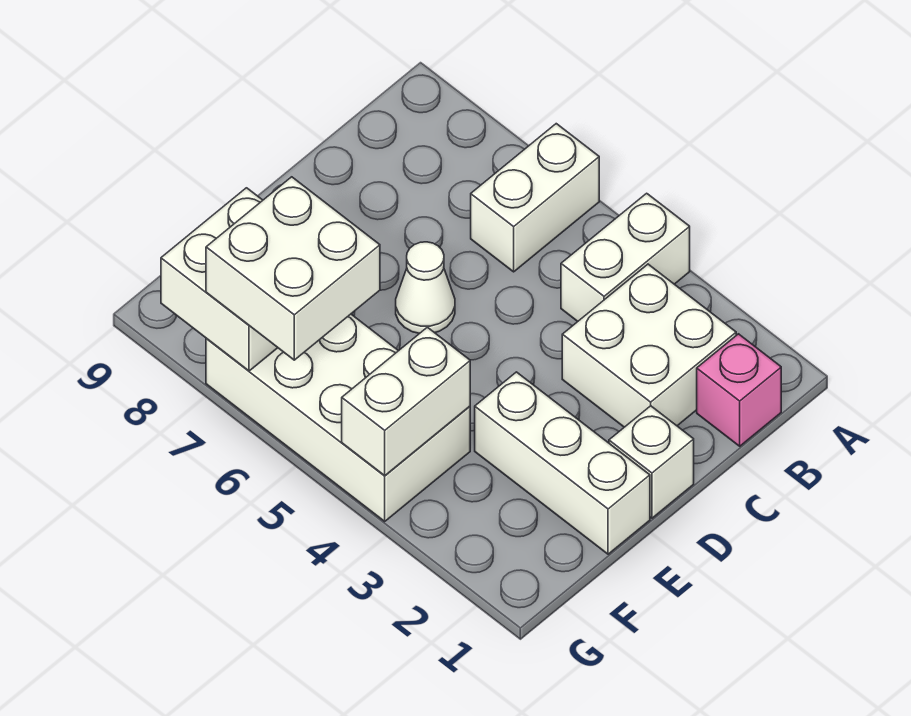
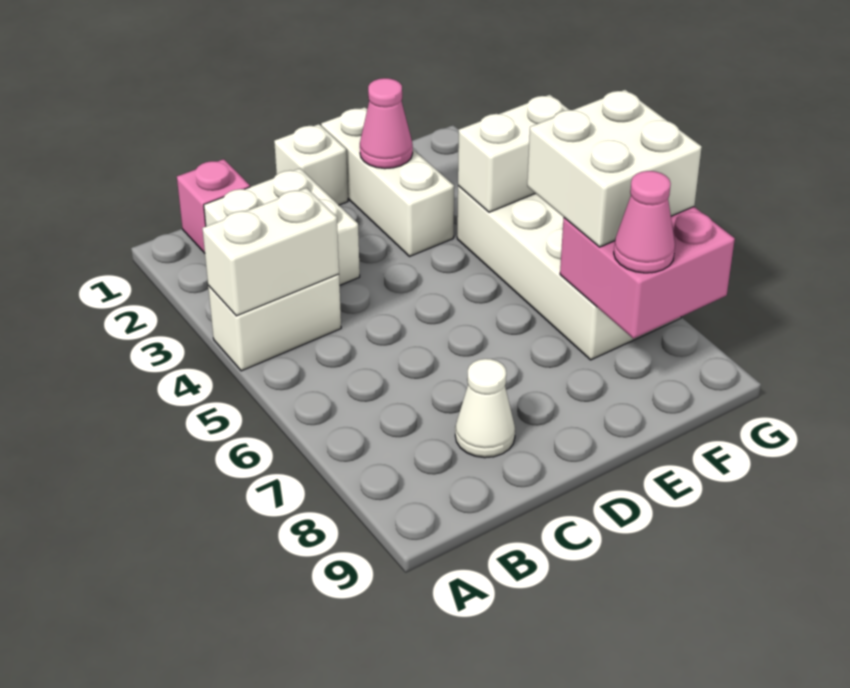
white brick A6:B6 level 1 -> white brick A4:B4 level 2
white cone D6 level 1 -> white cone C8 level 1
none -> pink cone E2 level 2
white brick F7:G8 level 2 -> pink brick F7:G8 level 2
none -> pink cone F8 level 3

